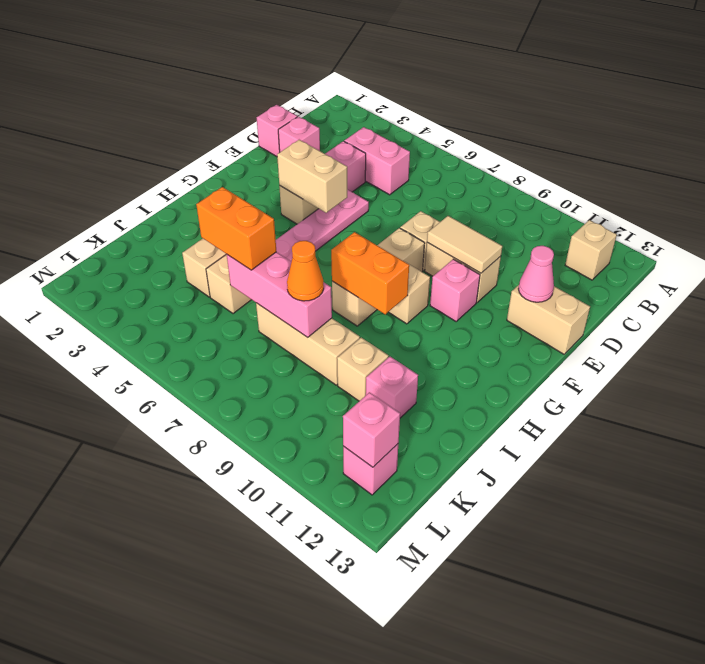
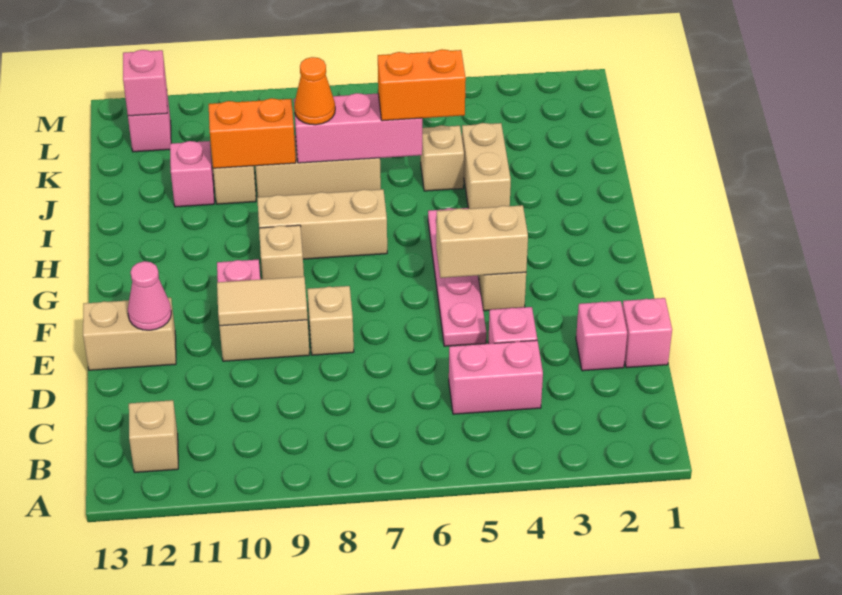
tan brick F8:H8 level 1 -> tan brick H7:H9 level 1
orange brick H8:H9 level 2 -> orange brick J9:J10 level 2

